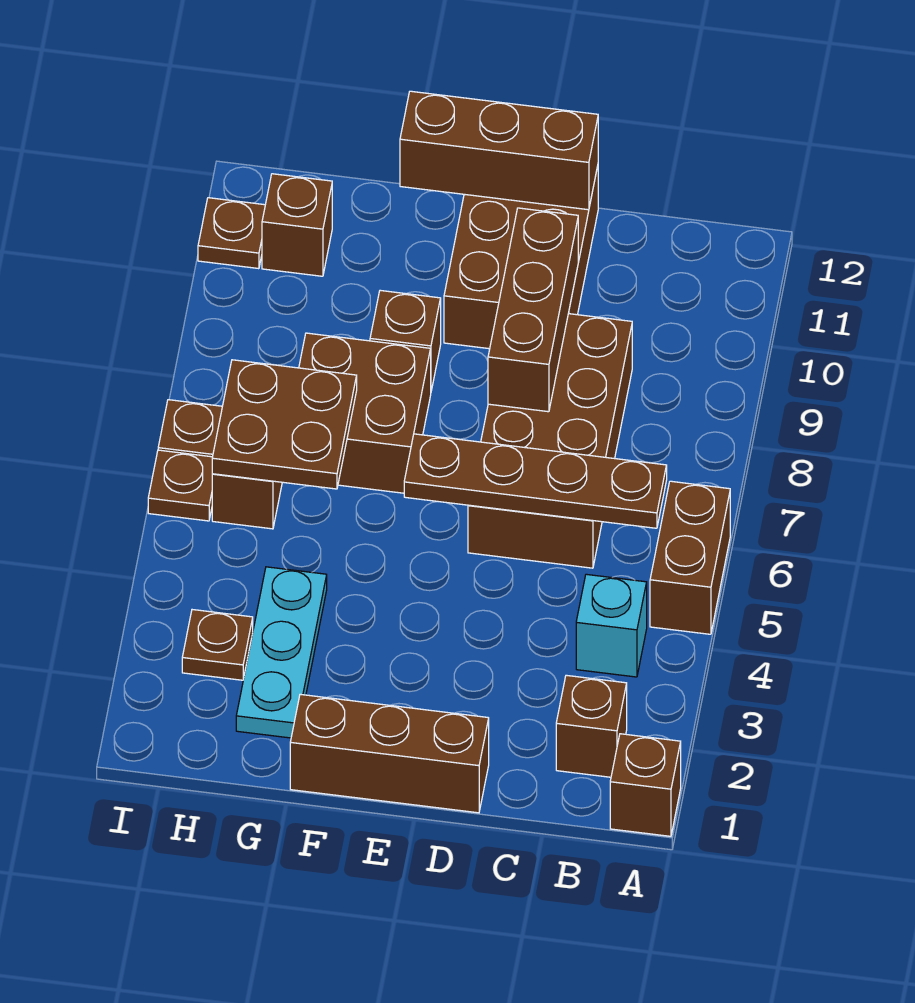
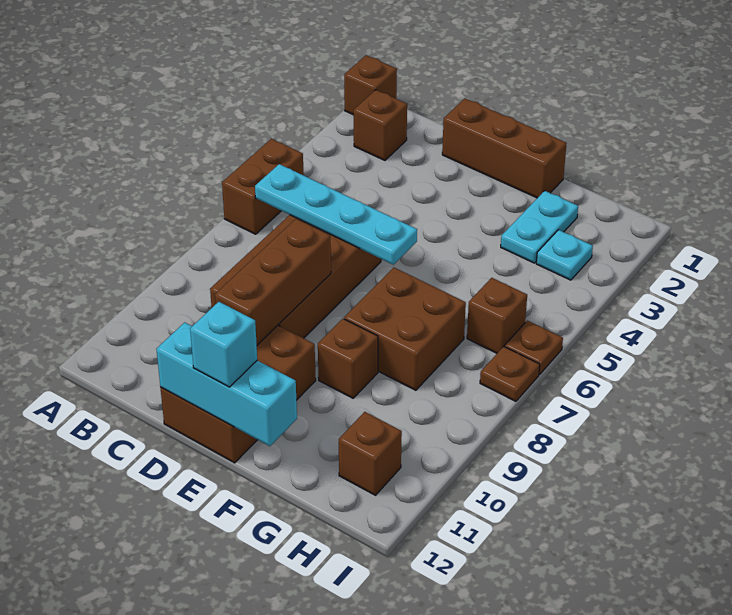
cyan brick B4 level 1 -> cyan brick E12 level 3
brown plate B6:E6 level 2 -> cyan plate B6:E6 level 2
brown brick D12:F12 level 2 -> cyan brick D12:F12 level 2
cyan plate G2:G4 level 1 -> cyan plate G2:G3 level 1
brown plate G6:H7 level 2 -> none
brown plate H3 level 1 -> cyan plate H3 level 1
brown plate I11 level 1 -> none

